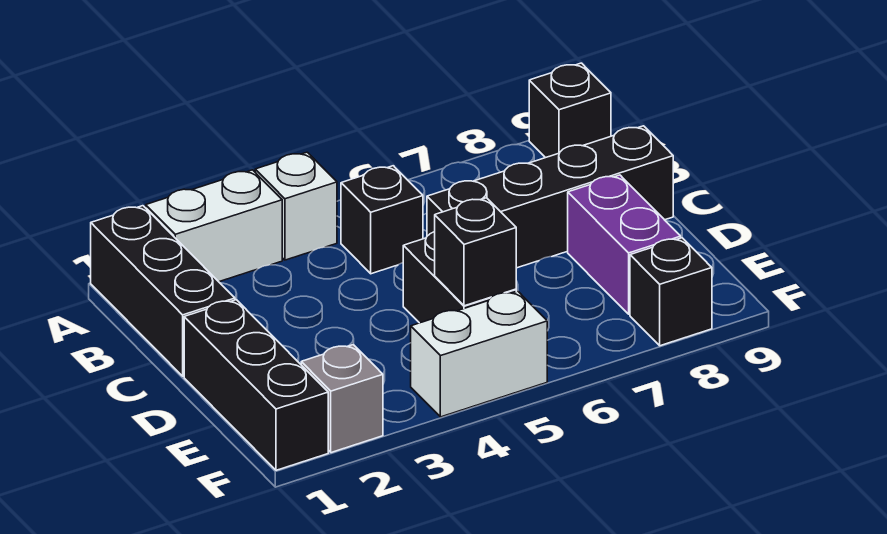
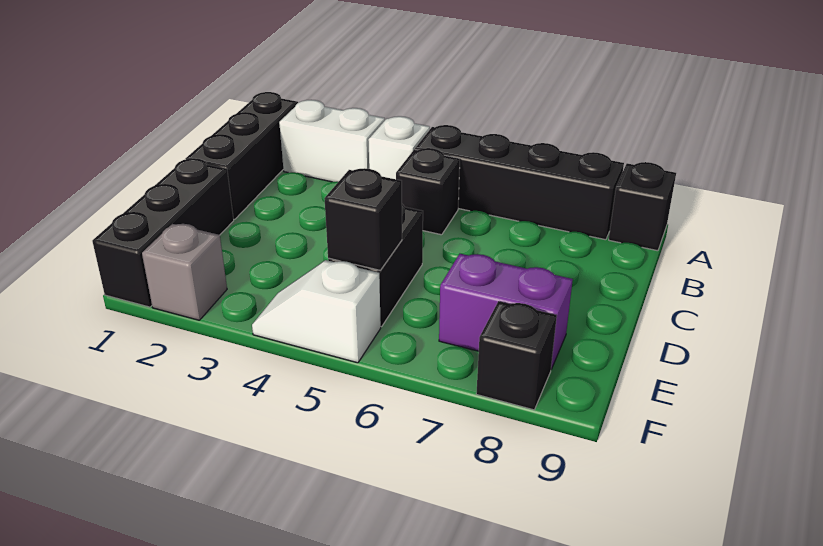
black brick C6:C9 level 1 -> black brick A5:A8 level 1
purple brick D8:E8 level 1 -> purple brick E7:E8 level 1
white brick F4:F5 level 1 -> white slope F4:F5 level 1 top 5

